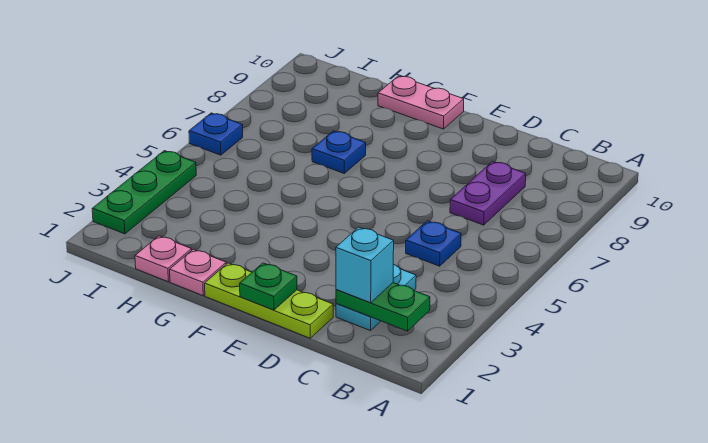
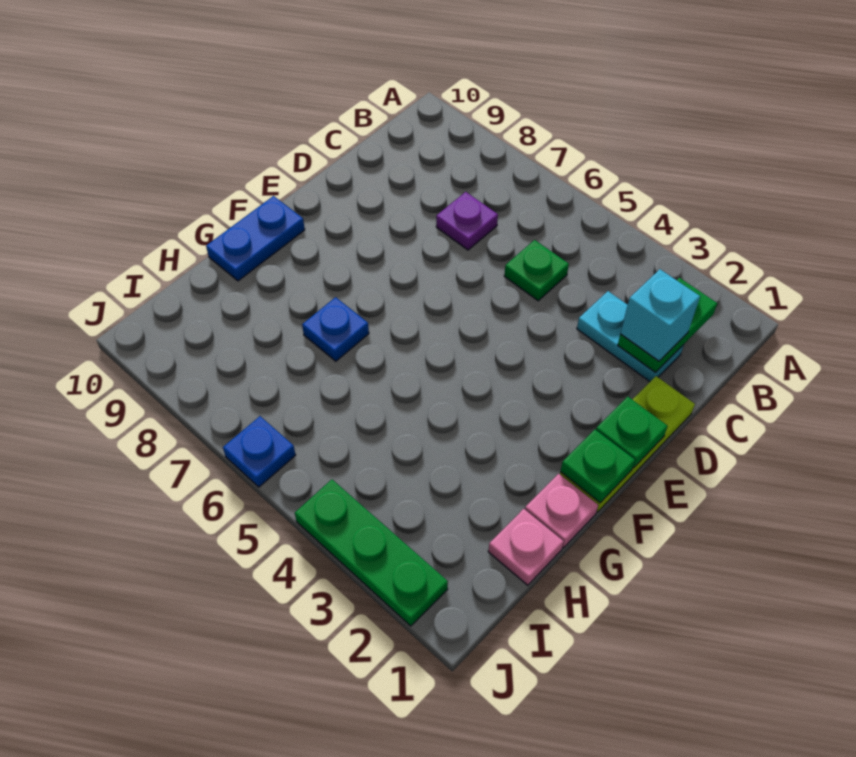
blue plate C5 level 1 -> green plate C5 level 1
purple plate C7:C8 level 1 -> purple plate C7 level 1
none -> green plate F1 level 2
pink plate F10:G10 level 1 -> blue plate F10:G10 level 1

